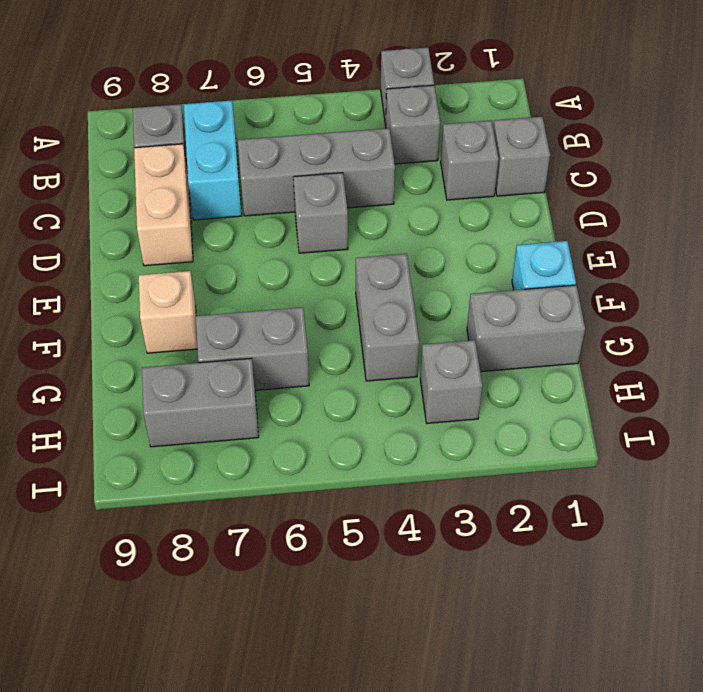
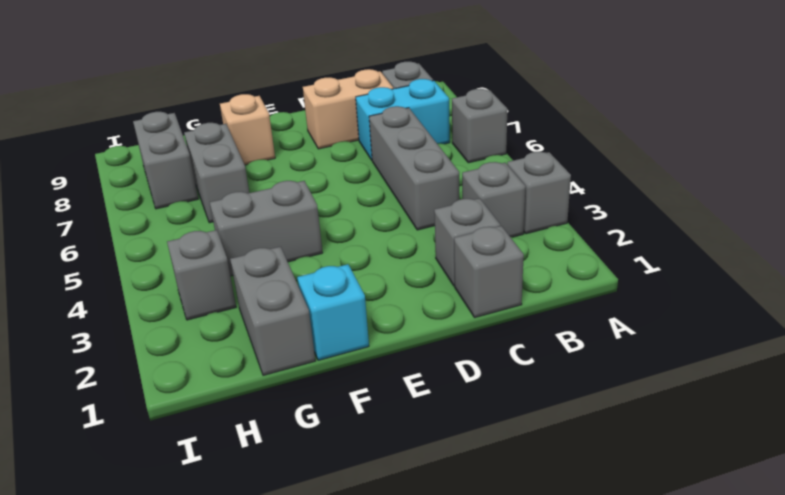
grey brick D5 level 1 -> grey brick A6 level 1

